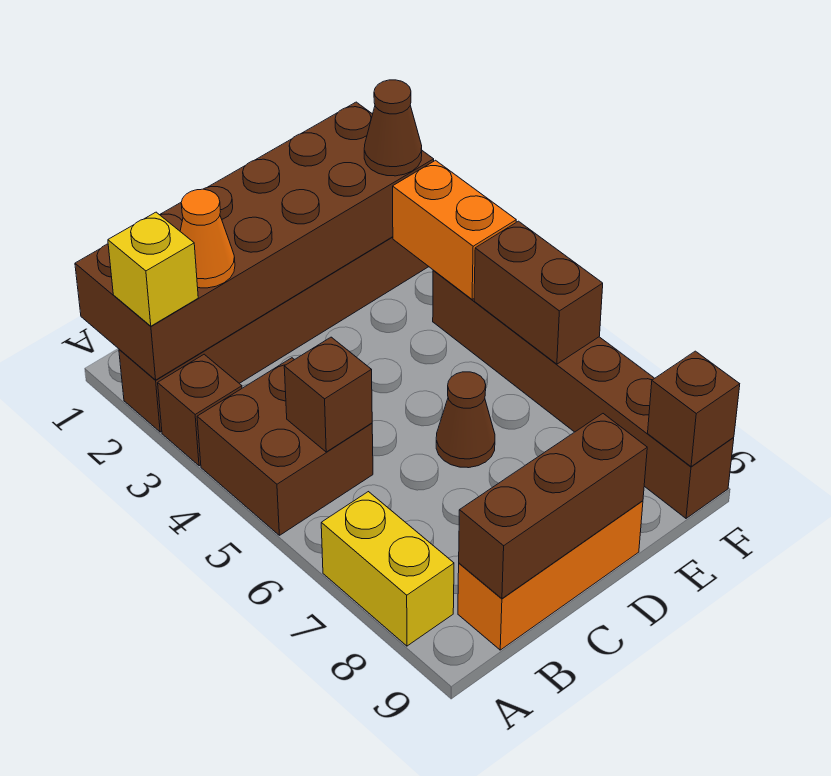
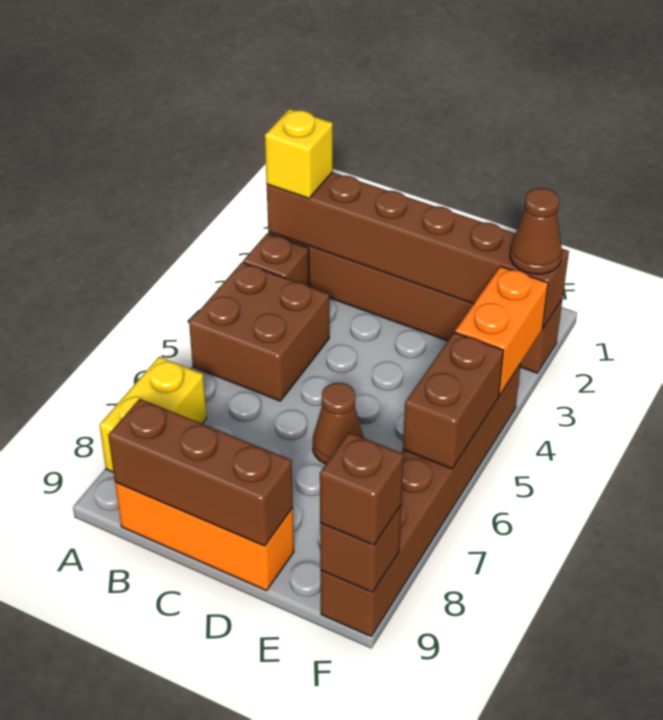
brown brick A1:F2 level 2 -> brown brick A2:F2 level 2
orange cone B2 level 3 -> none
brown brick B5 level 2 -> brown brick F9 level 3

